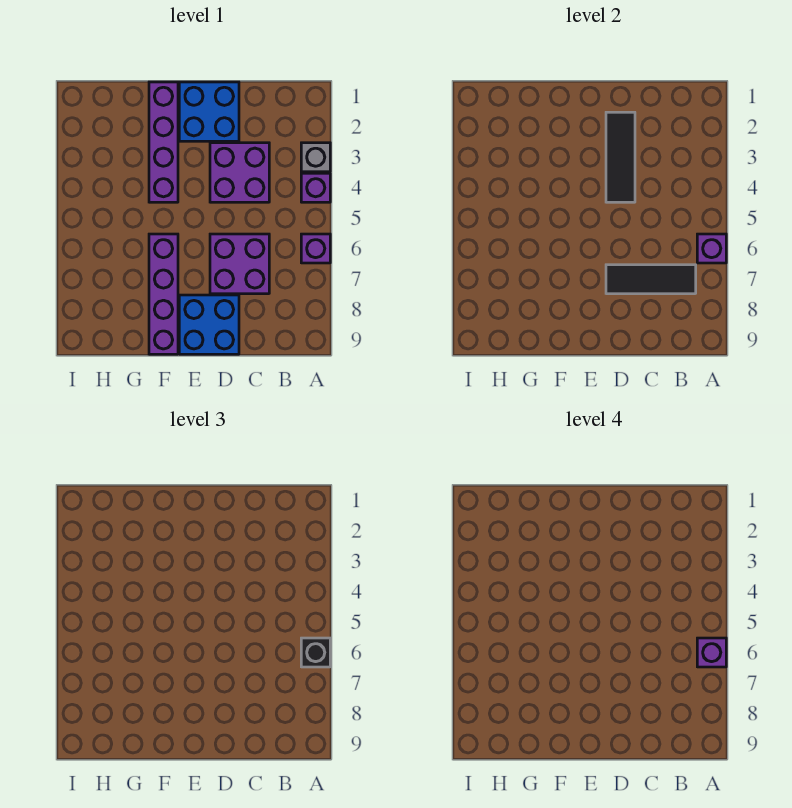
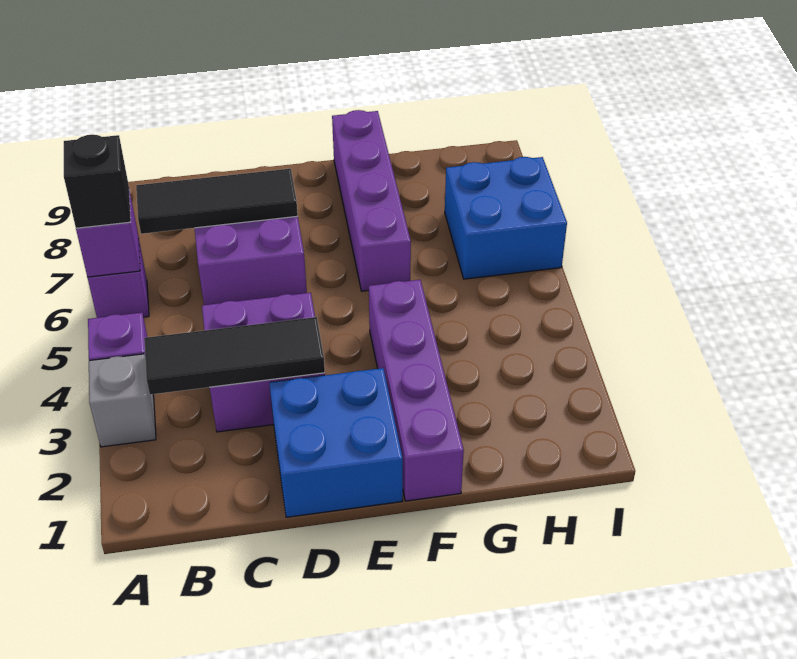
purple brick A6 level 4 -> none
black tile D2:D4 level 2 -> black tile B3:D3 level 2
blue brick D8:E9 level 1 -> blue brick H6:I7 level 1

